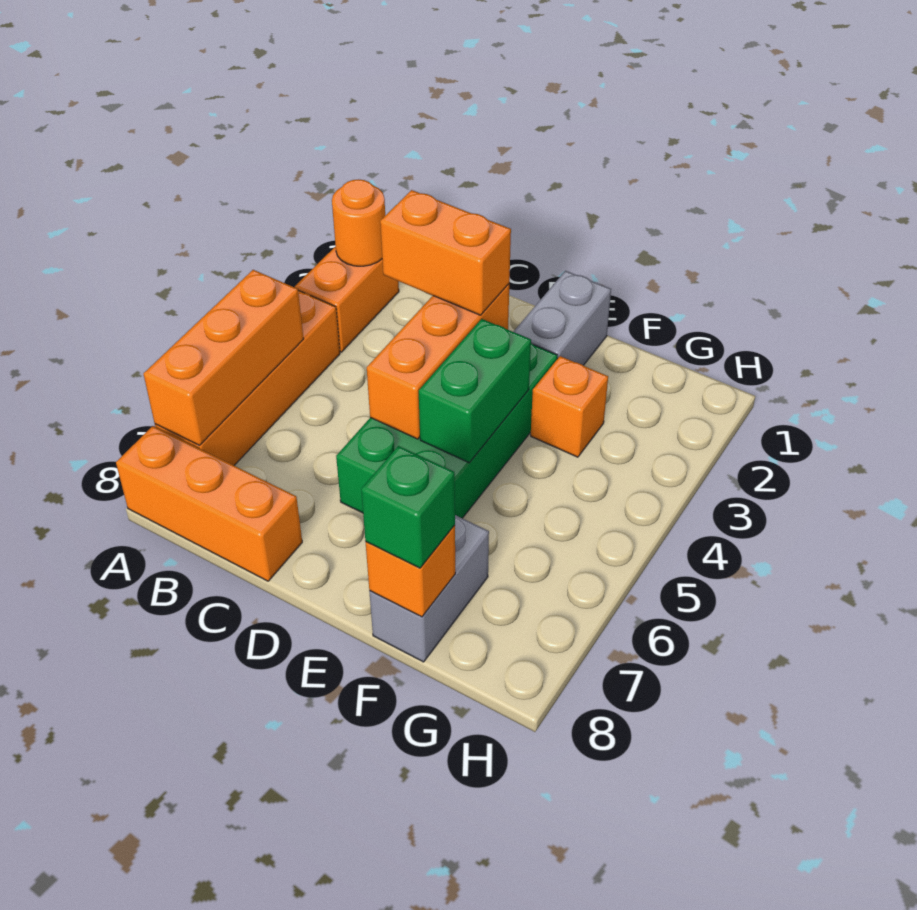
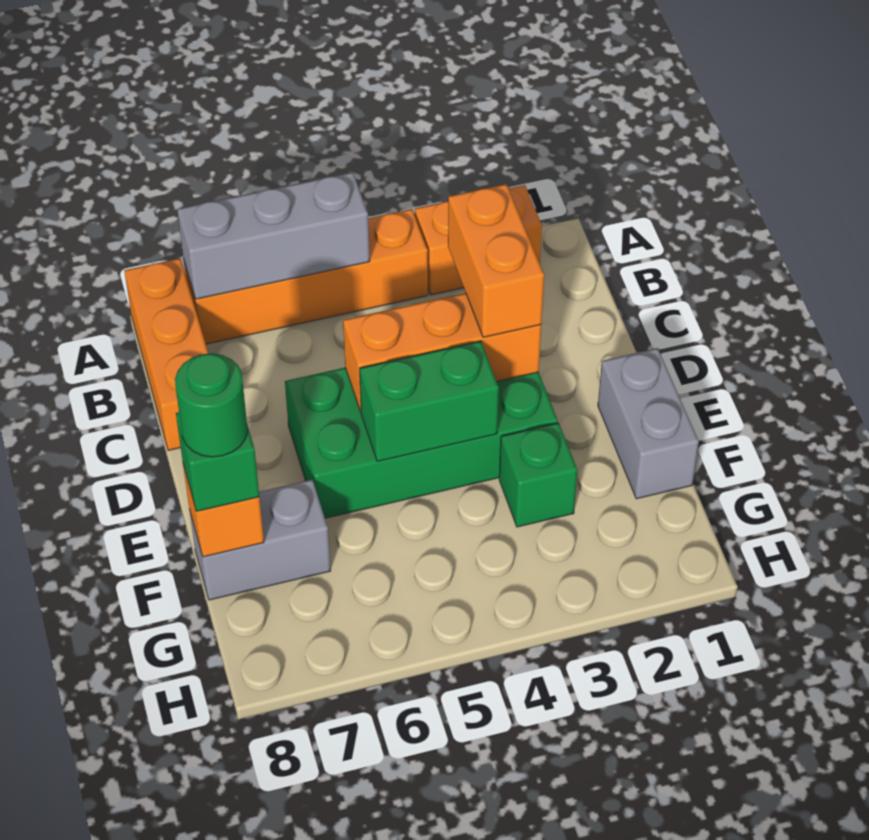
orange round brick A2 level 2 -> none
orange brick A5:A7 level 2 -> grey brick A5:A7 level 2
grey brick E1:E2 level 1 -> grey brick E1:F1 level 1
orange brick F3 level 1 -> green brick F3 level 1
none -> green round brick F8 level 4

